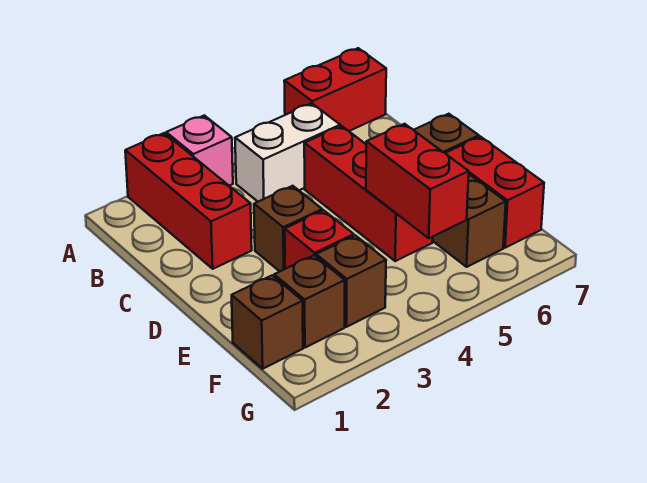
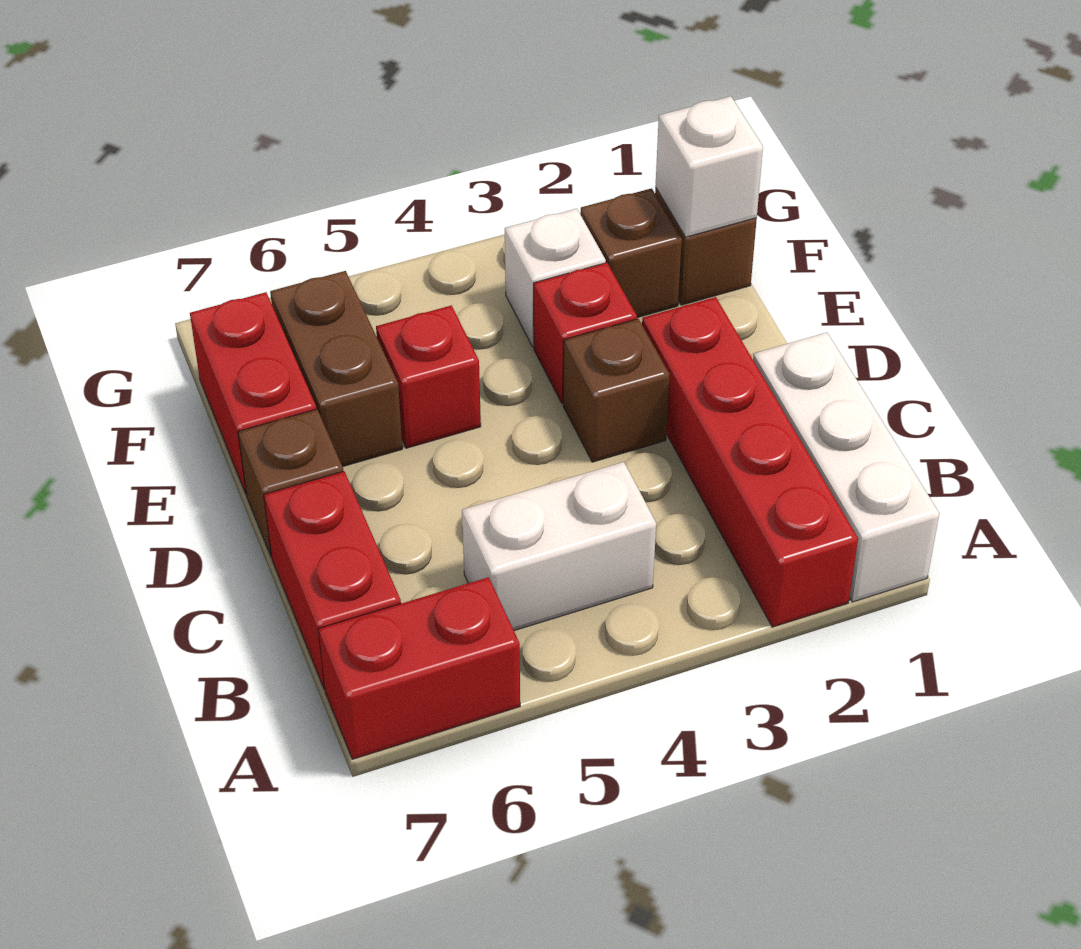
none -> white brick A1:C1 level 1
red brick A2:C2 level 1 -> red brick A2:D2 level 1
pink brick A3 level 1 -> none
red brick C5:E5 level 1 -> red brick E5 level 1
red brick E5:F5 level 2 -> red brick B7:C7 level 1
none -> white brick F1 level 2
brown brick F3 level 1 -> white brick F3 level 1

